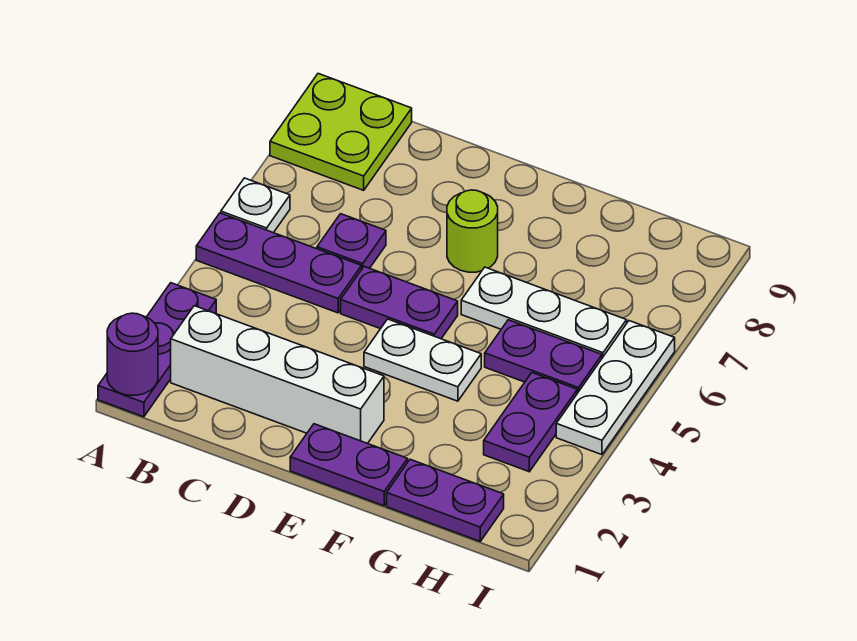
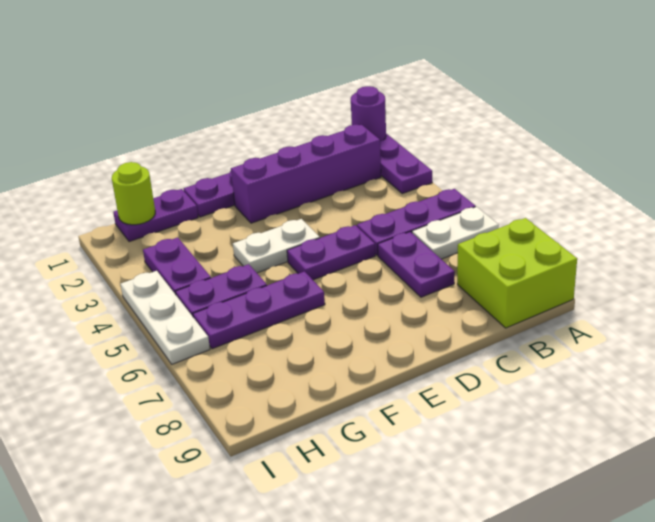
white plate A6 level 1 -> white plate A6:B6 level 1
lime plate A8:B9 level 1 -> lime brick A8:B9 level 1
white brick B2:E2 level 1 -> purple brick B2:E2 level 1
purple plate C6 level 1 -> purple plate C6:C7 level 1
lime round brick E7 level 1 -> lime round brick H1 level 2
white plate F6:H6 level 1 -> purple plate F6:H6 level 1

